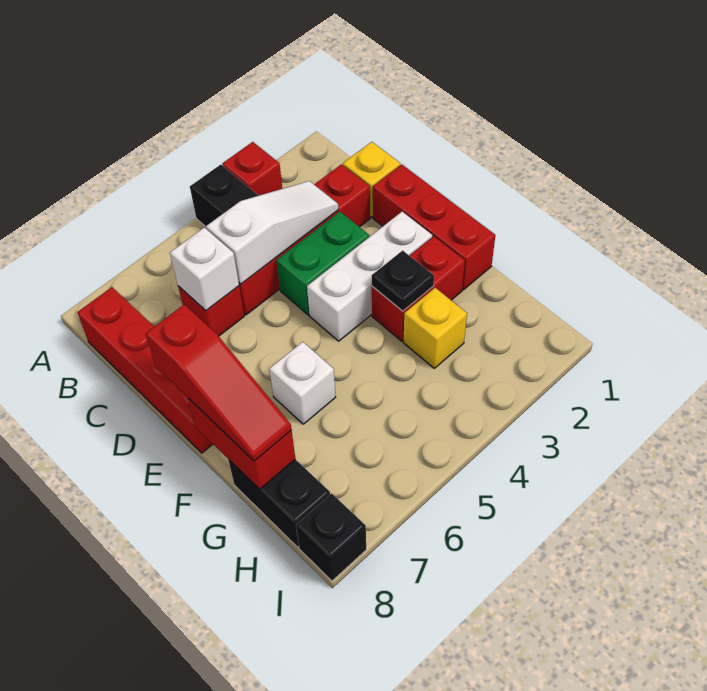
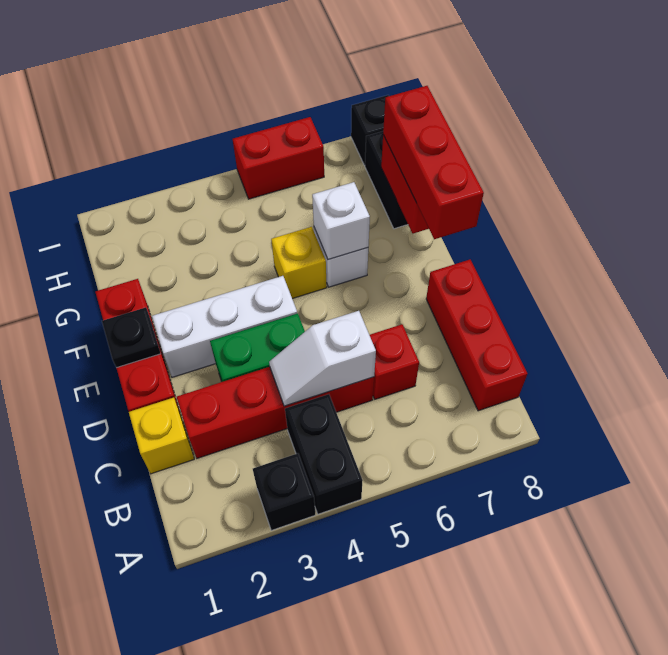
red brick A3 level 1 -> black brick A3 level 1
red brick B8:E8 level 1 -> red brick B8:D8 level 1
white slope C3:C5 level 2 top 5 -> white slope C4:C5 level 2 top 5
white brick C6 level 2 -> white brick F6 level 2
red slope E8:G8 level 3 top E -> red brick E8:G8 level 3
red brick F2:F3 level 1 -> red brick I5:I6 level 1
black plate F3 level 2 -> black plate E1 level 2
yellow brick G3 level 1 -> yellow brick F5 level 1

